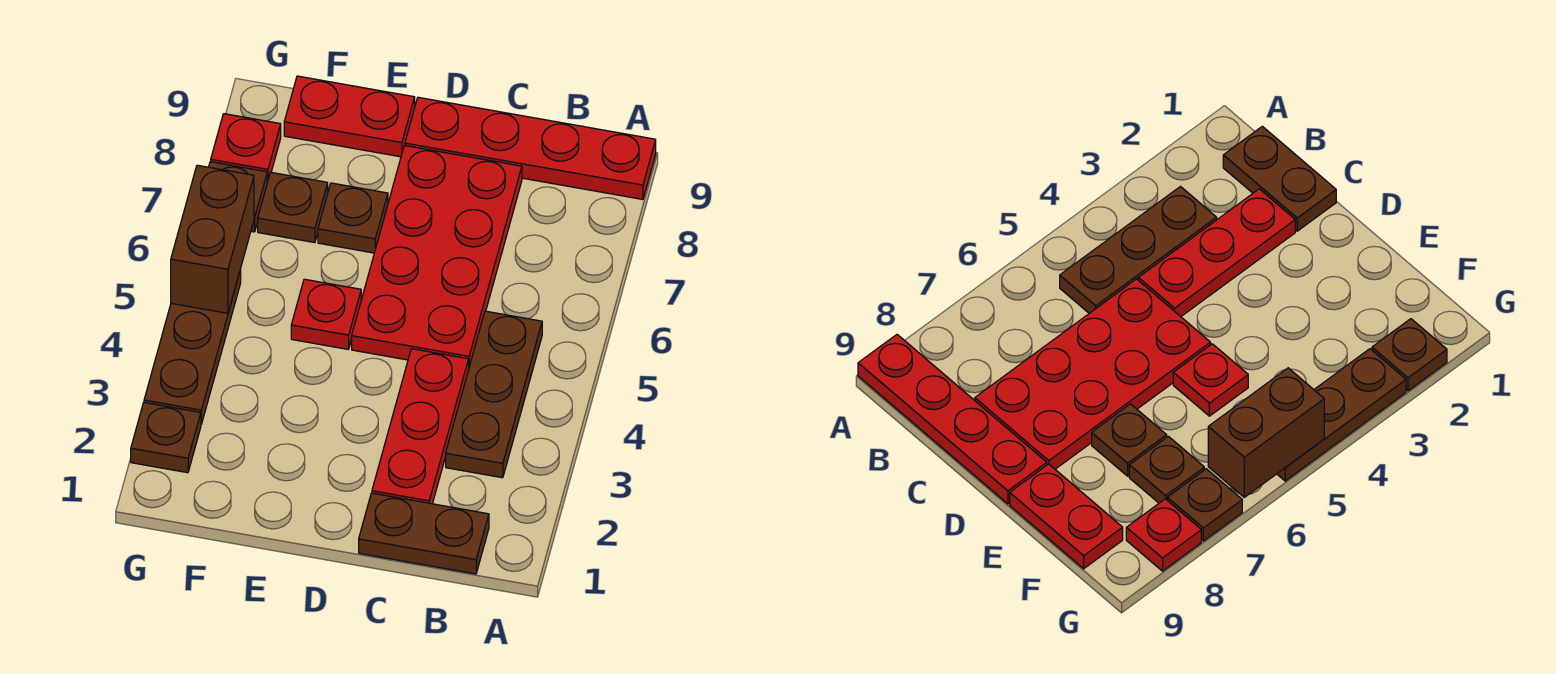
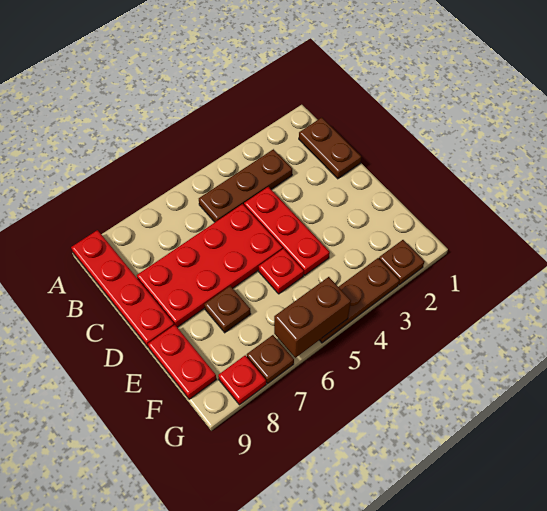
red plate C2:C4 level 1 -> red plate C4:E4 level 1
brown plate F7 level 1 -> none

